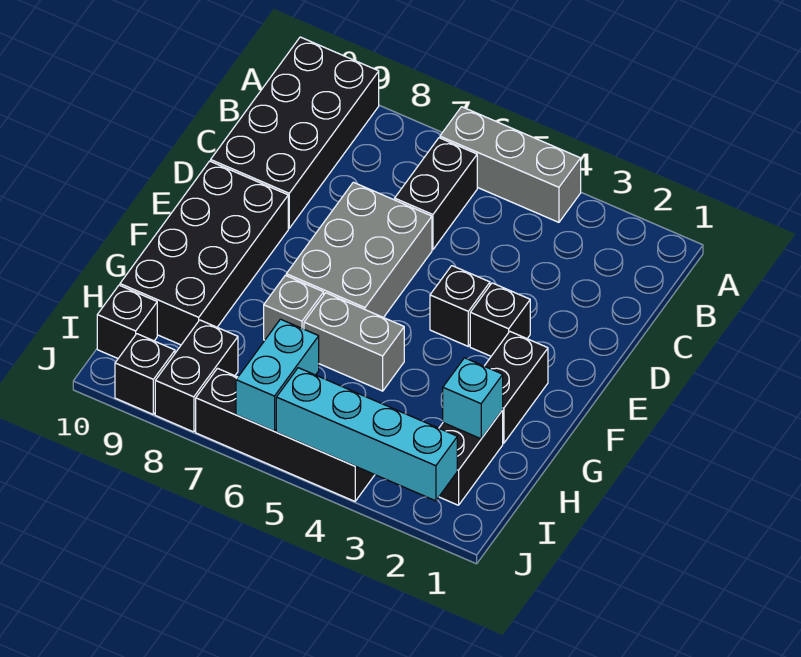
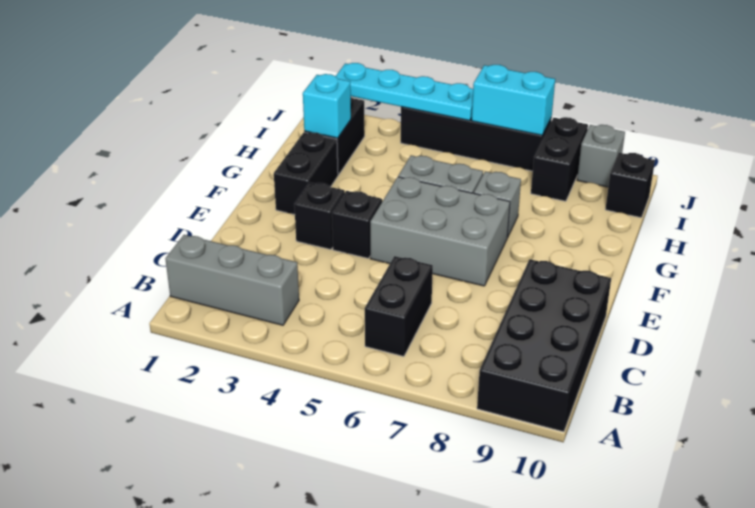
grey brick A4:A6 level 1 -> grey brick B1:B3 level 1
grey brick D6:F7 level 1 -> grey brick E5:F7 level 1
black brick E9:H10 level 1 -> none
cyan brick I6:J6 level 2 -> cyan brick J6:J7 level 2
cyan brick J2:J5 level 2 -> cyan plate J2:J5 level 2
black brick J9 level 1 -> grey brick J9 level 1

